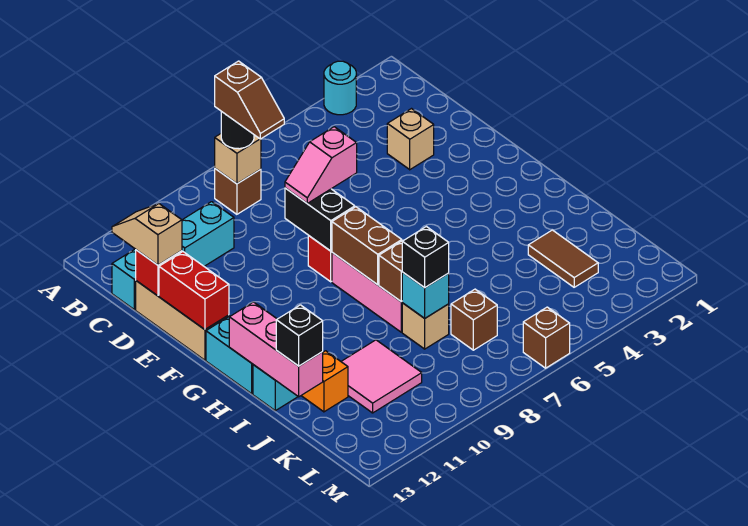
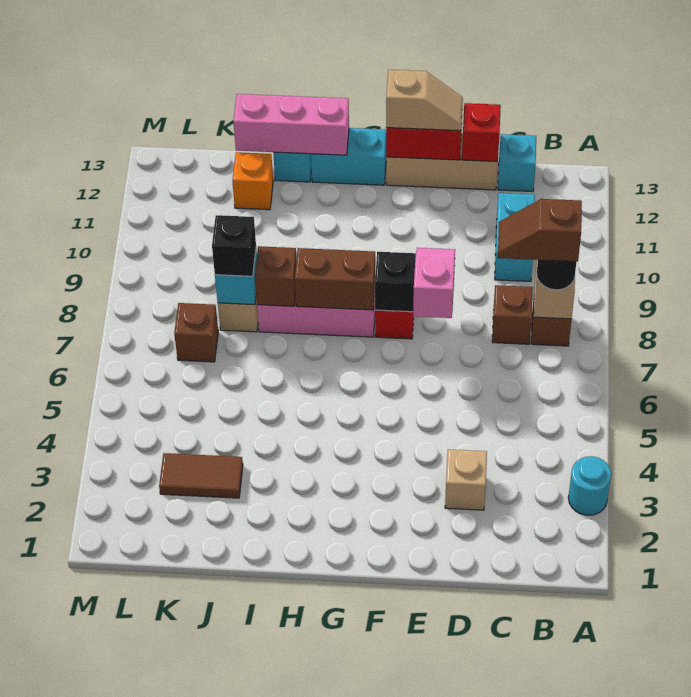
tan slope C13:D13 level 3 top D -> tan slope E13:F13 level 3 top F
pink tile J10:K11 level 1 -> none
black brick J13 level 3 -> none
brown brick M6 level 1 -> brown brick C8 level 1

